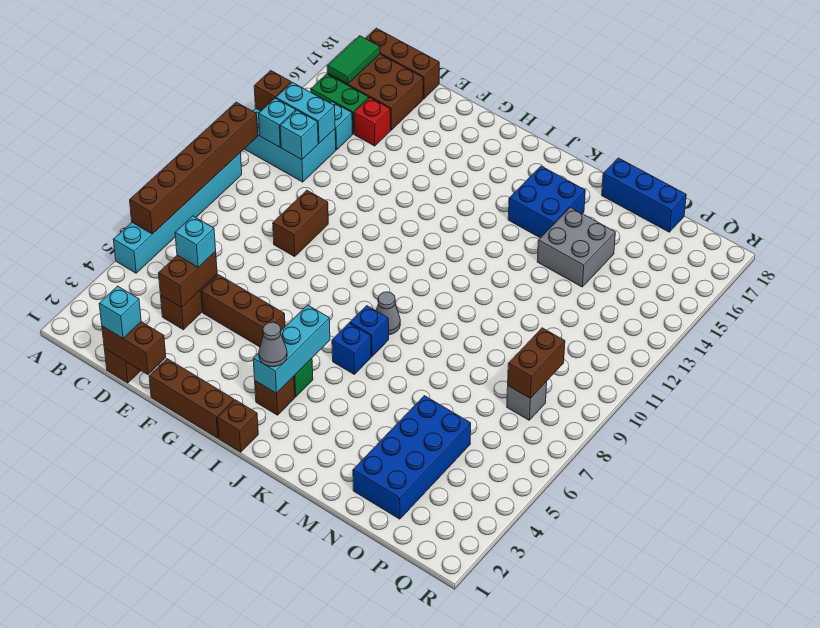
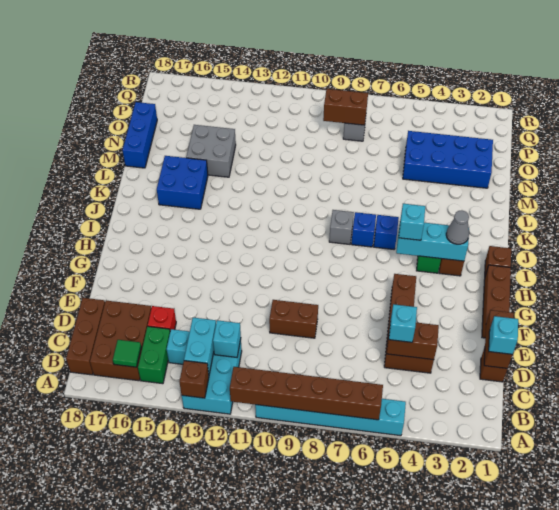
cyan brick B12 level 2 -> cyan brick I5 level 3
green tile B16:B17 level 2 -> green tile B16 level 2
grey cone J8 level 1 -> grey brick J8 level 1

